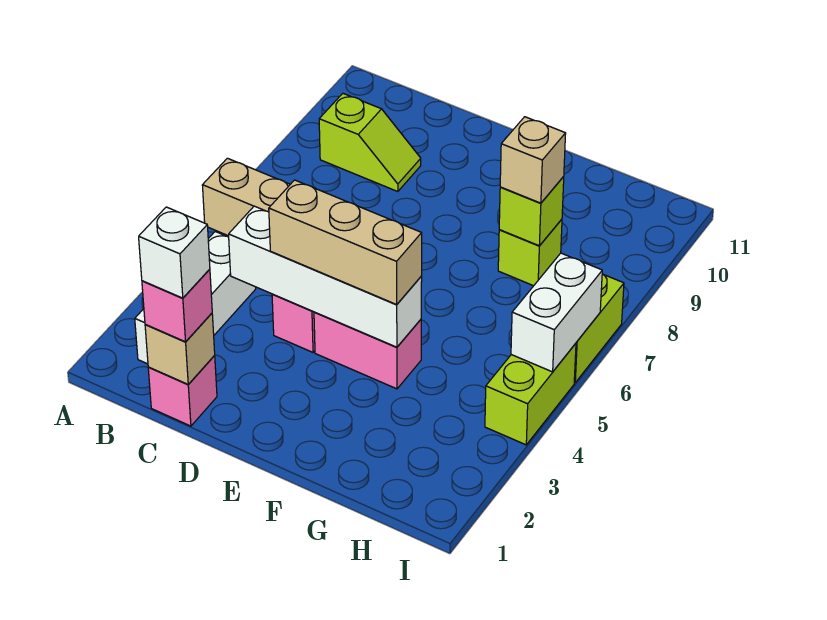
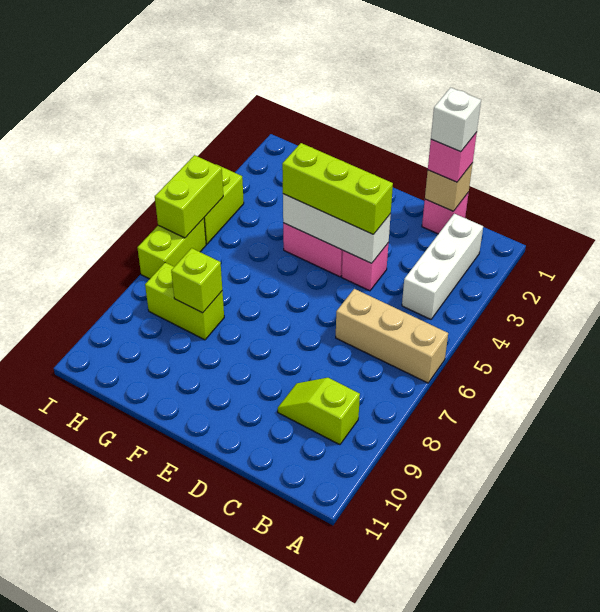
white brick C4:F4 level 2 -> white brick D4:F4 level 2
tan brick D4:F4 level 3 -> lime brick D4:F4 level 3
lime brick G8 level 1 -> lime brick G8:H8 level 1
tan brick G8 level 3 -> none
white brick I5:I6 level 2 -> lime brick I5:I6 level 2

